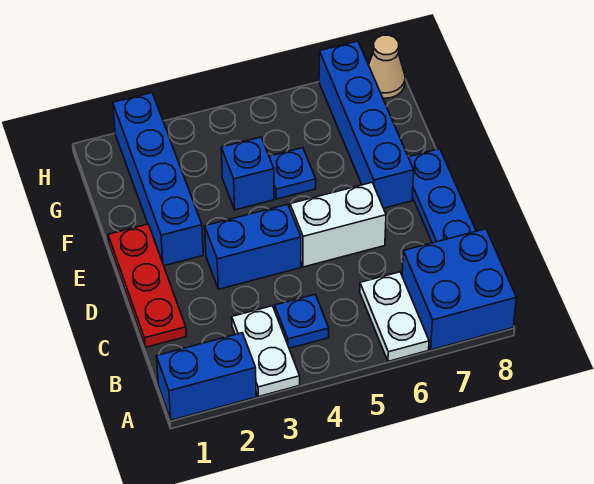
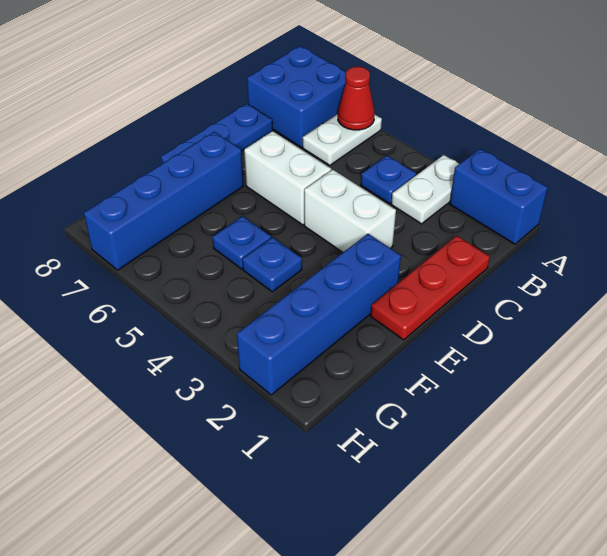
none -> red cone A6 level 2
blue brick D3:D4 level 1 -> white brick D3:D4 level 1
blue brick F4 level 1 -> blue plate F4 level 1
tan cone H8 level 1 -> none

